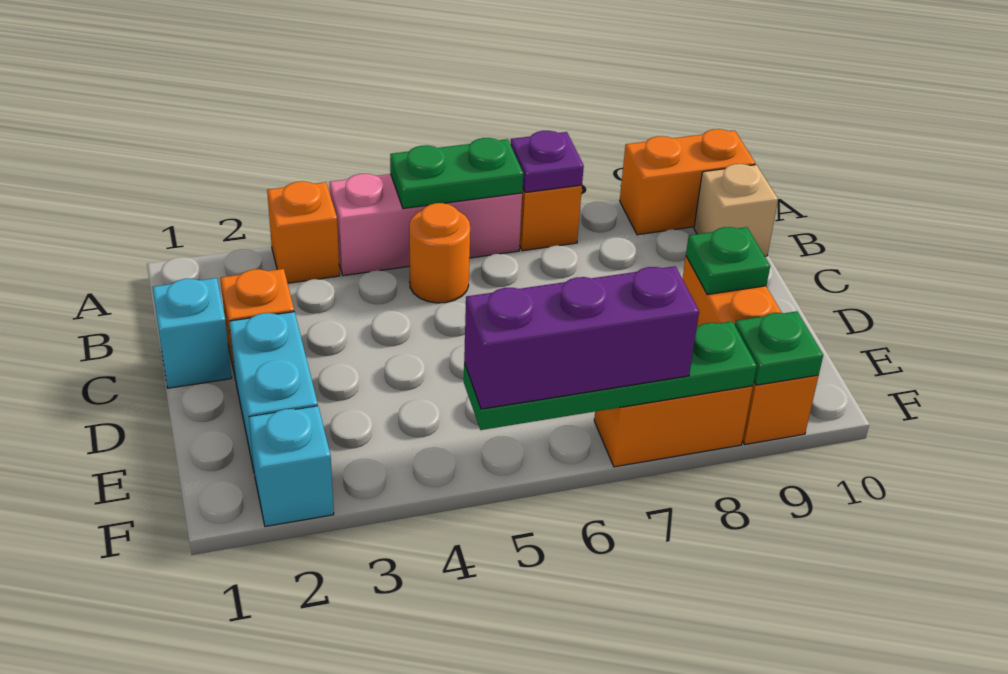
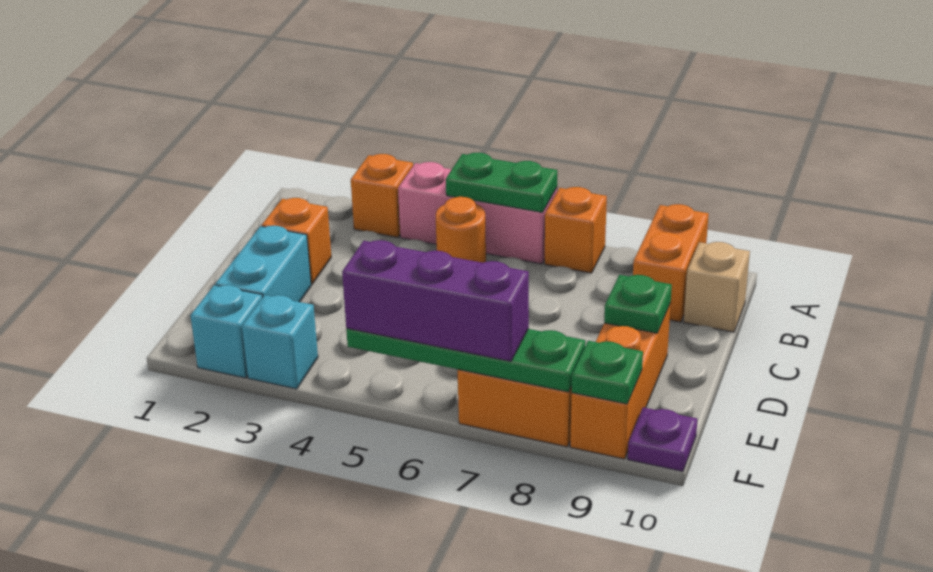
purple plate A7 level 2 -> purple plate F10 level 1
orange brick A9:A10 level 1 -> orange brick A9:B9 level 1
cyan brick C1 level 1 -> cyan brick F3 level 1

